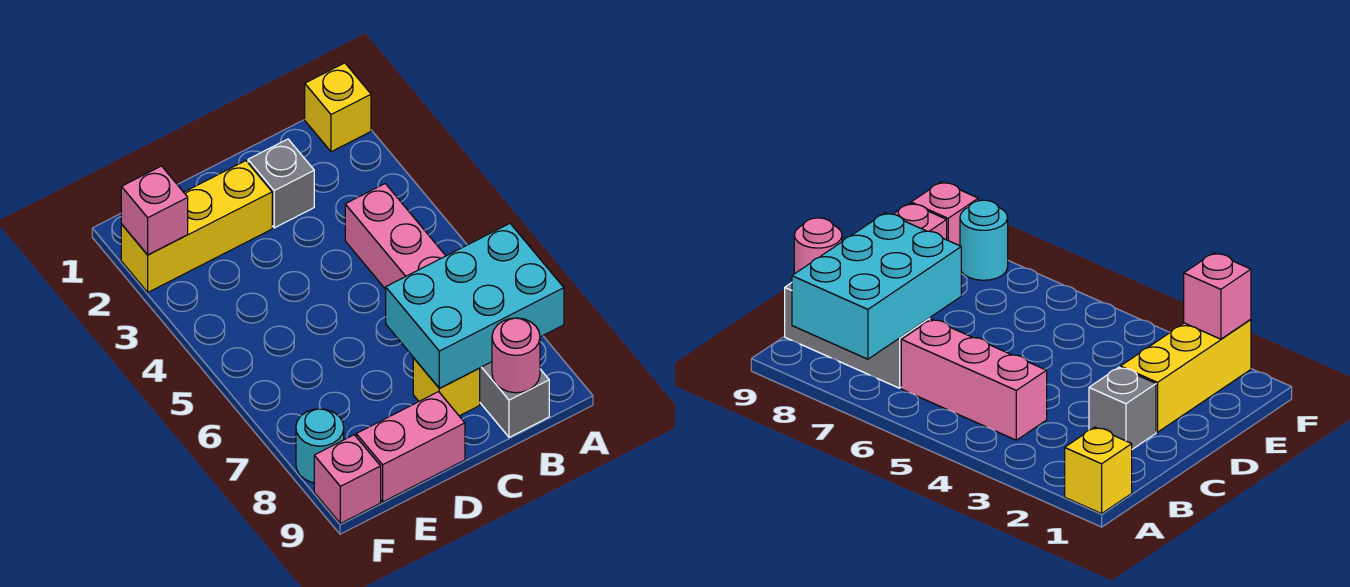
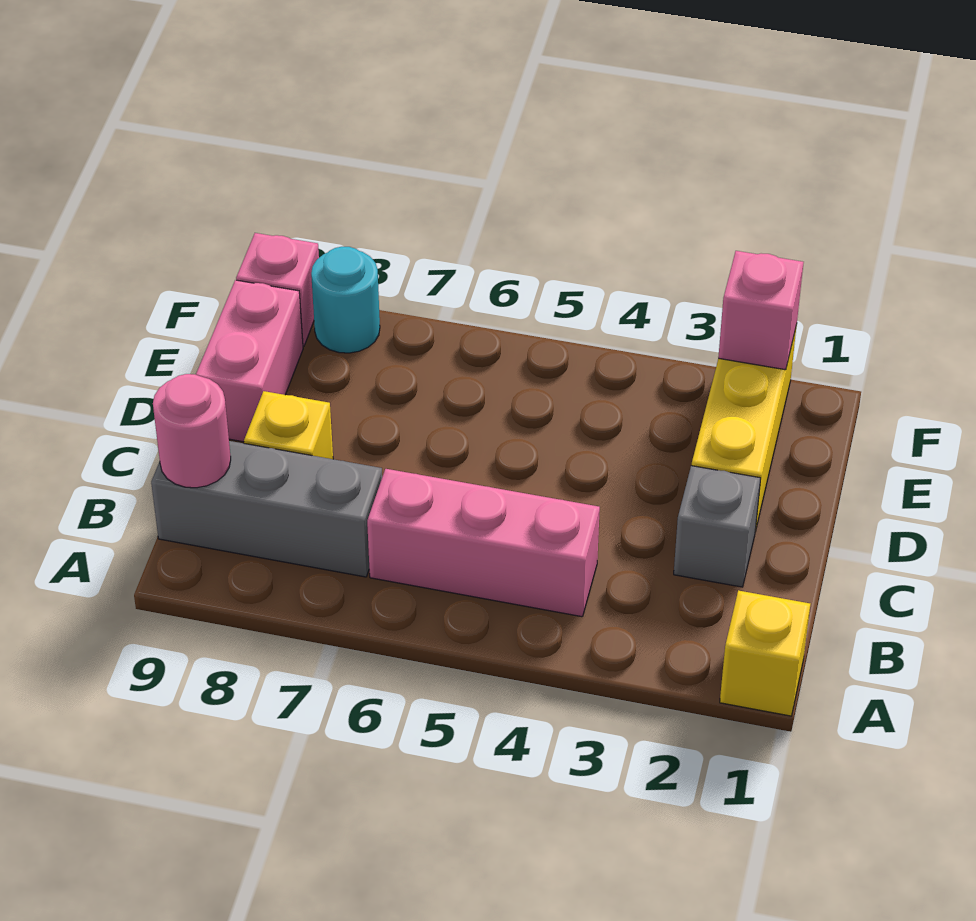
cyan brick A7:C8 level 2 -> none

